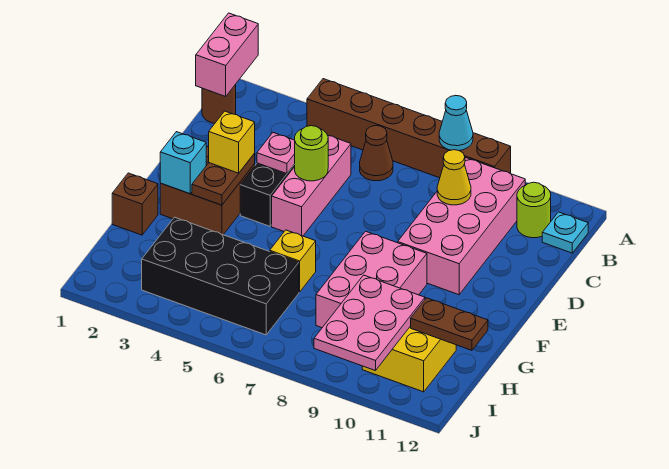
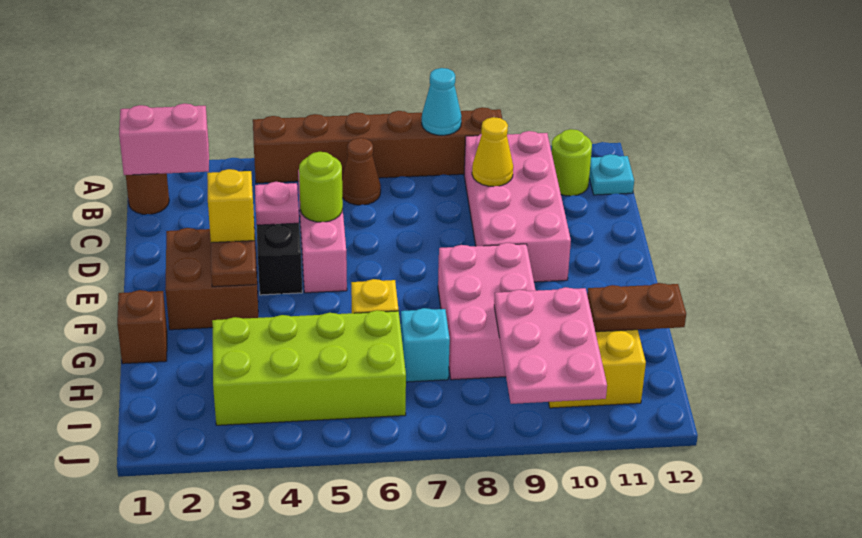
pink brick A1:B1 level 2 -> pink brick B1:B2 level 2
cyan brick F2 level 2 -> cyan brick H7 level 1
black brick H3:I6 level 1 -> lime brick H3:I6 level 1

